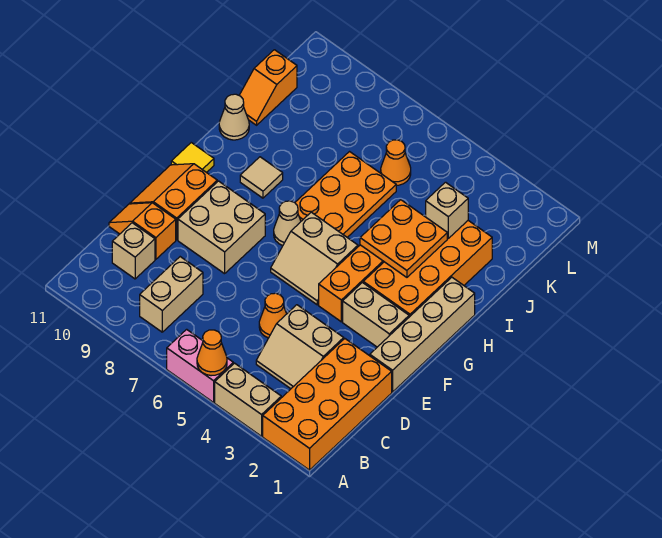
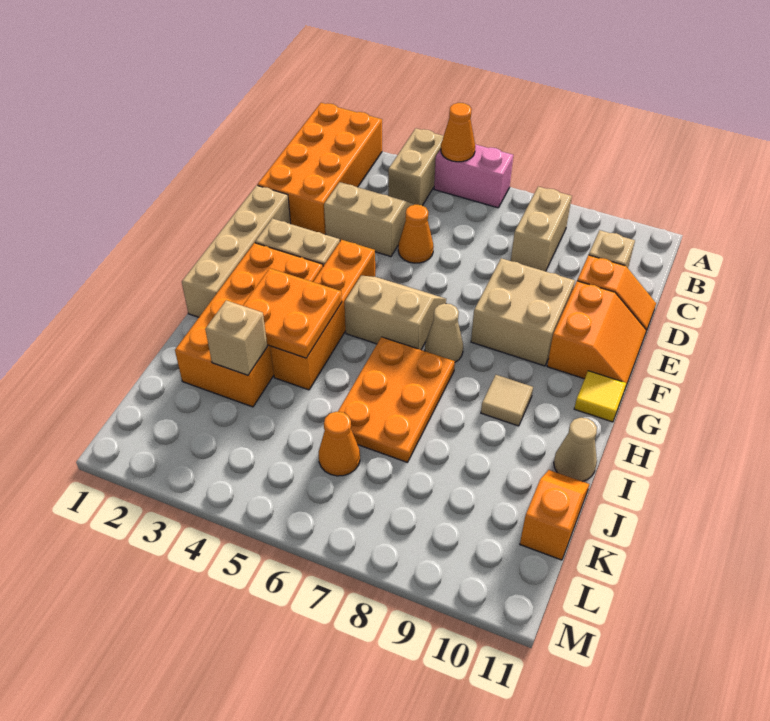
tan brick A3:A4 level 1 -> tan brick A4:B4 level 1

